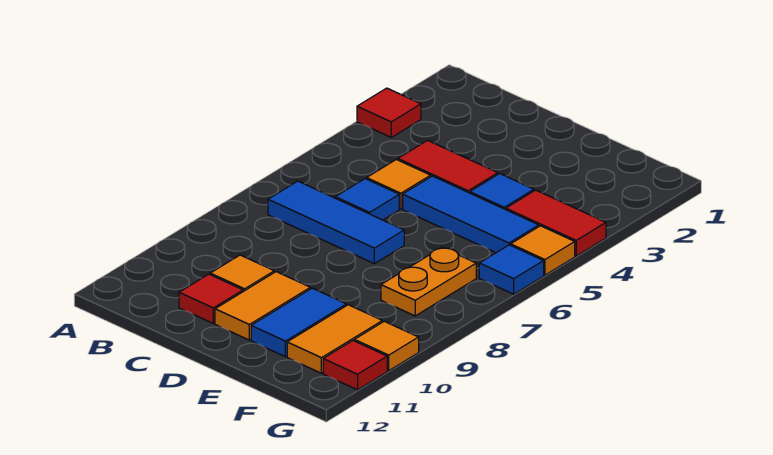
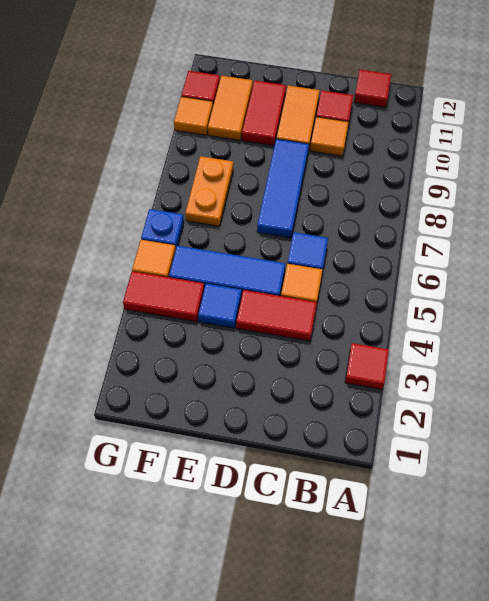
blue tile B7:D7 level 1 -> blue tile D7:D9 level 1
none -> red tile B12 level 1
blue tile E10:E11 level 1 -> red tile E10:E11 level 1
blue tile G6 level 1 -> blue plate G6 level 1

